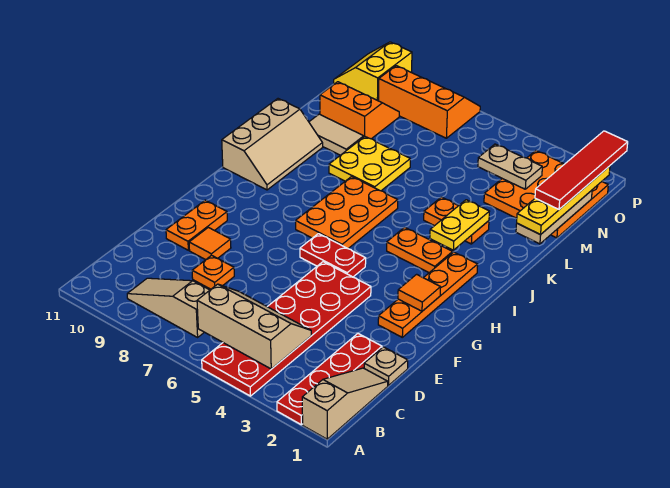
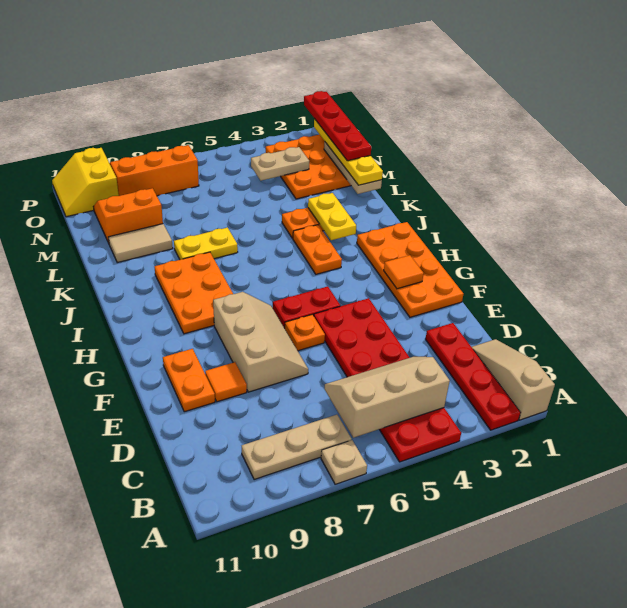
tan slope B7:B9 level 1 top 7 -> tan plate B7:B9 level 1
tan plate D1 level 1 -> tan plate A7 level 1
orange plate D8 level 1 -> orange plate F6 level 1
orange plate F2:I2 level 1 -> orange plate F1:I2 level 1
orange plate H6:J7 level 1 -> orange plate H8:J9 level 1
orange plate I3:I4 level 1 -> orange plate I4:J4 level 1
tan slope I10:K11 level 1 top 11 -> tan slope E7:G8 level 1 top 8
yellow plate K7:L8 level 1 -> yellow plate K7:K8 level 1
red tile M1:P1 level 4 -> red plate M1:P1 level 4

